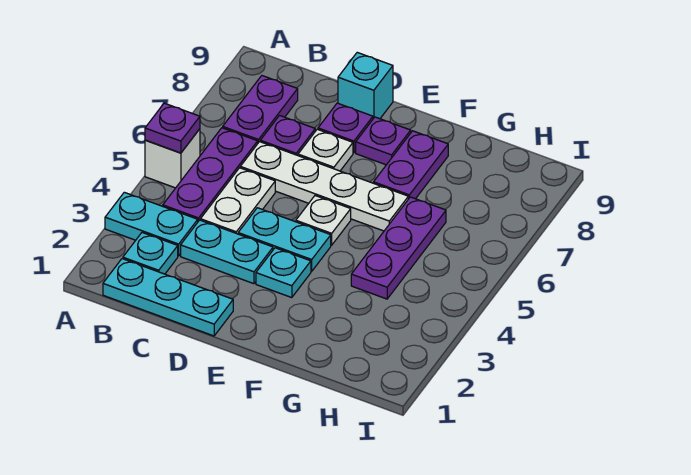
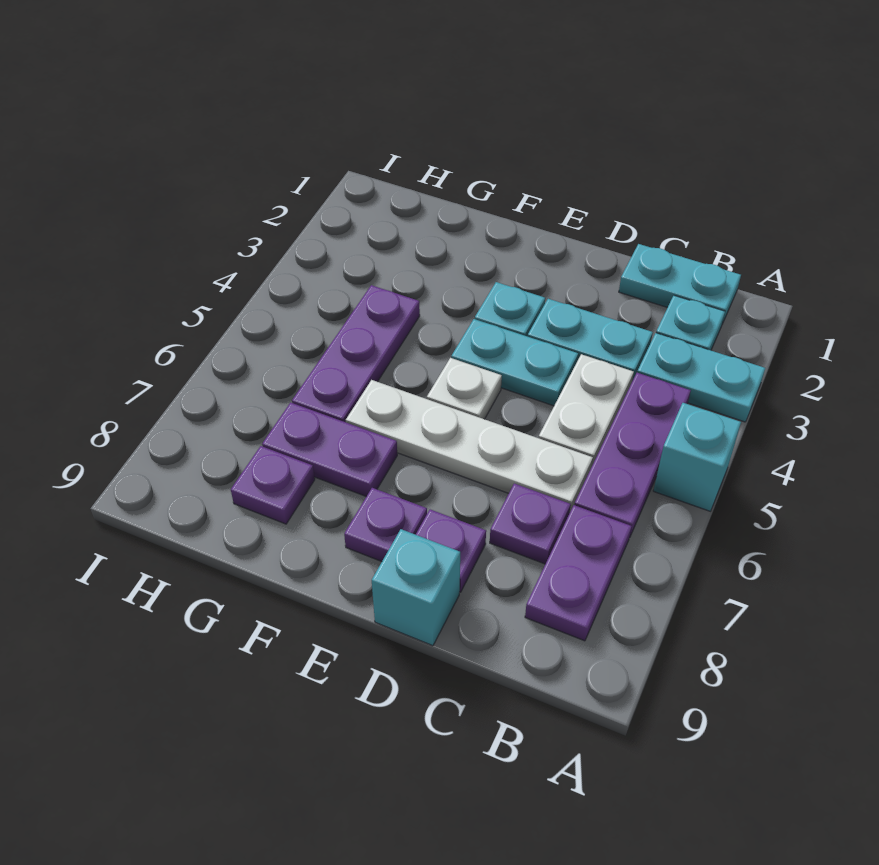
white brick A5 level 1 -> cyan brick A5 level 1
purple plate A5 level 2 -> purple plate G8 level 1
cyan plate B1:D1 level 1 -> cyan plate B1:C1 level 1
white plate D7 level 1 -> none
purple plate F7:F8 level 1 -> purple plate F7:G7 level 1

